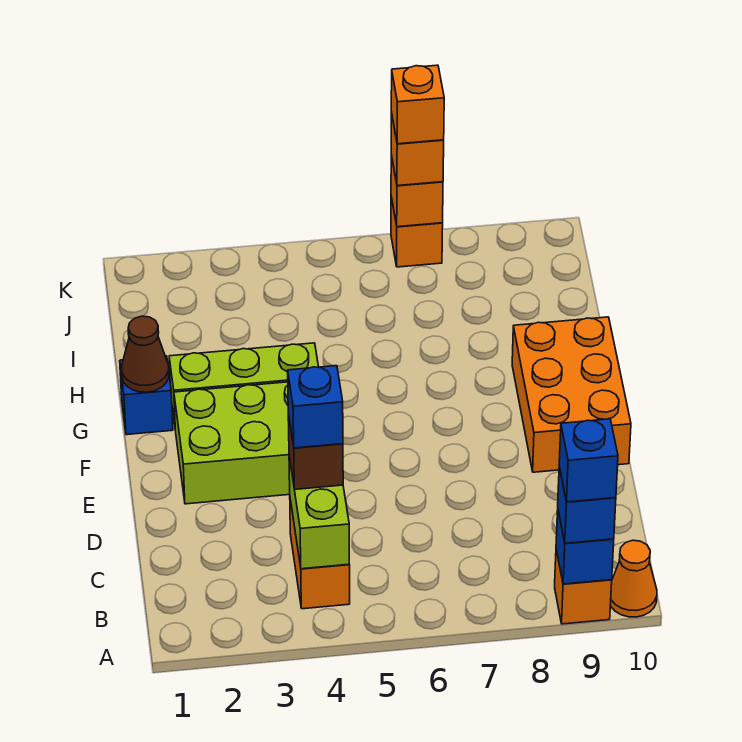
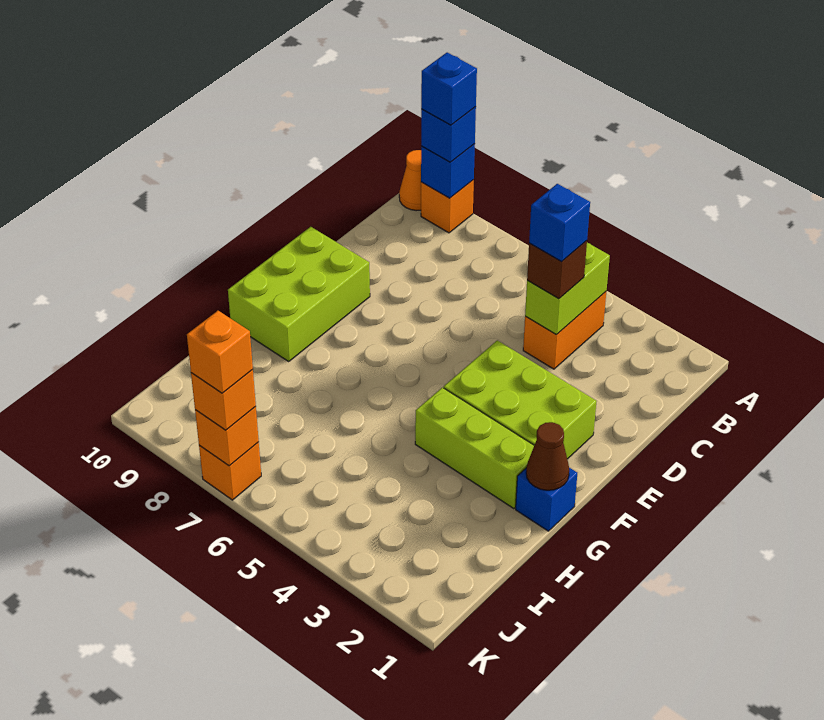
orange brick E9:G10 level 1 -> lime brick E9:G10 level 1

